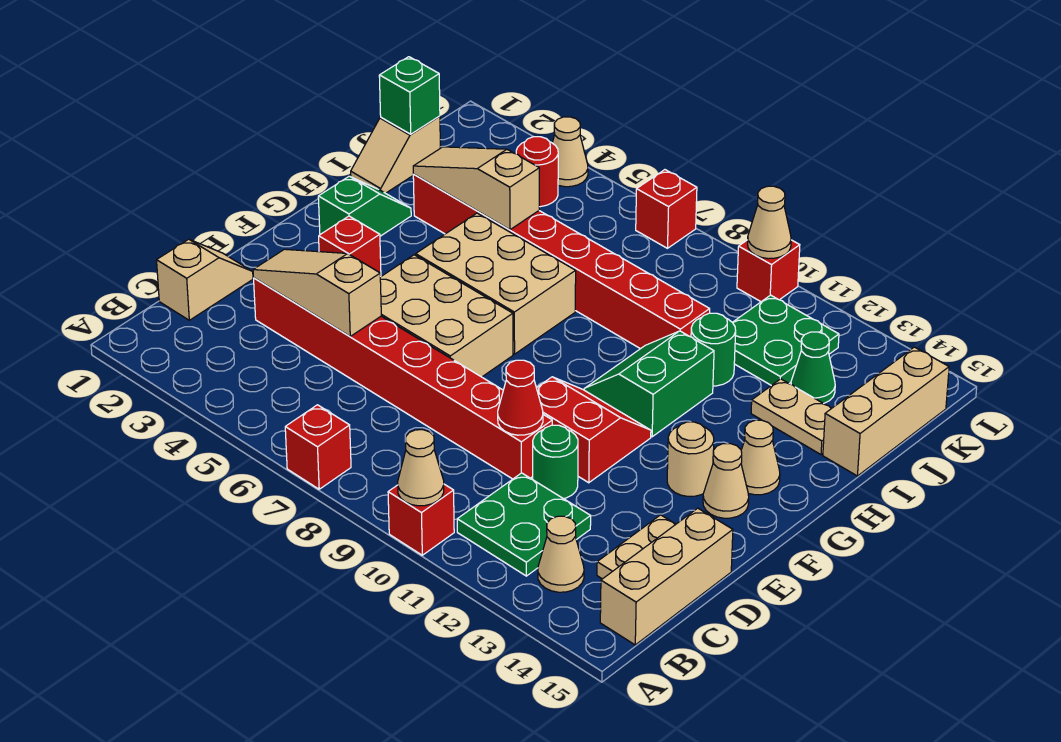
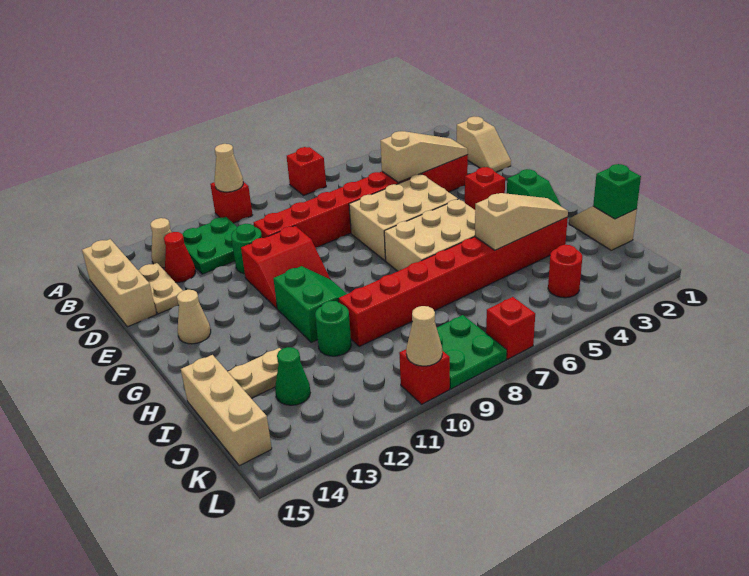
red cone D10 level 2 -> red cone C13 level 1
tan round brick F13 level 1 -> none
tan cone G14 level 1 -> none
green plate J11:K12 level 1 -> green plate K8:L9 level 1
tan cone L4 level 1 -> none

